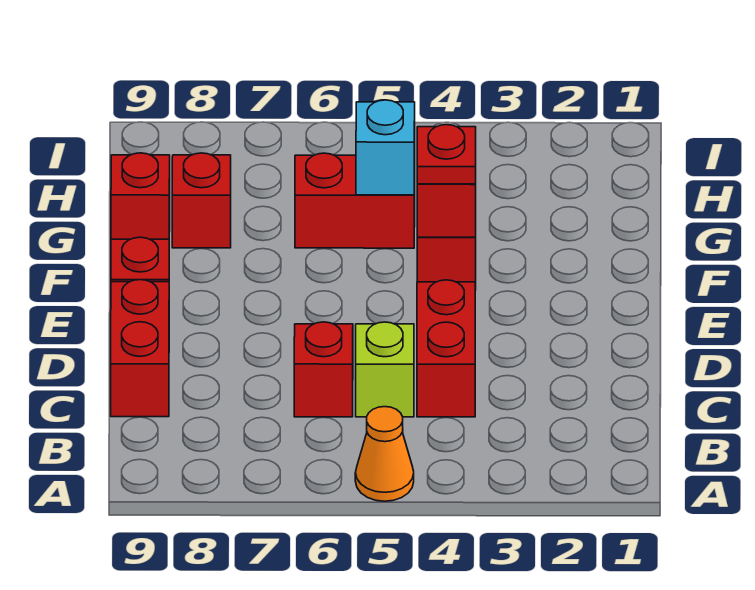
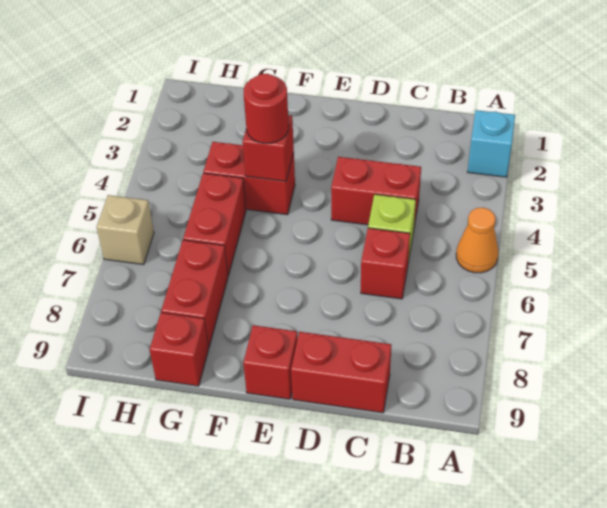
red plate F4 level 3 -> red round brick F4 level 3
cyan brick G5 level 2 -> cyan brick A2 level 1
red brick G8 level 1 -> red brick G7:G8 level 1
none -> tan brick I6 level 1

